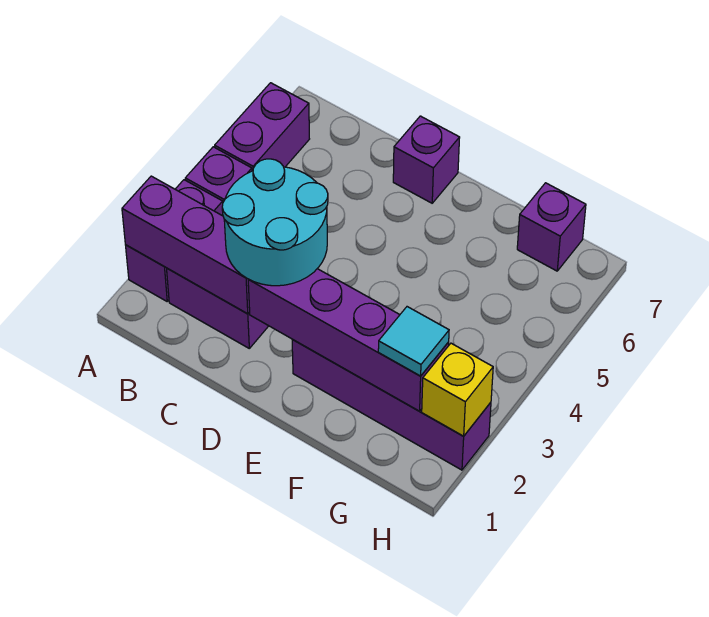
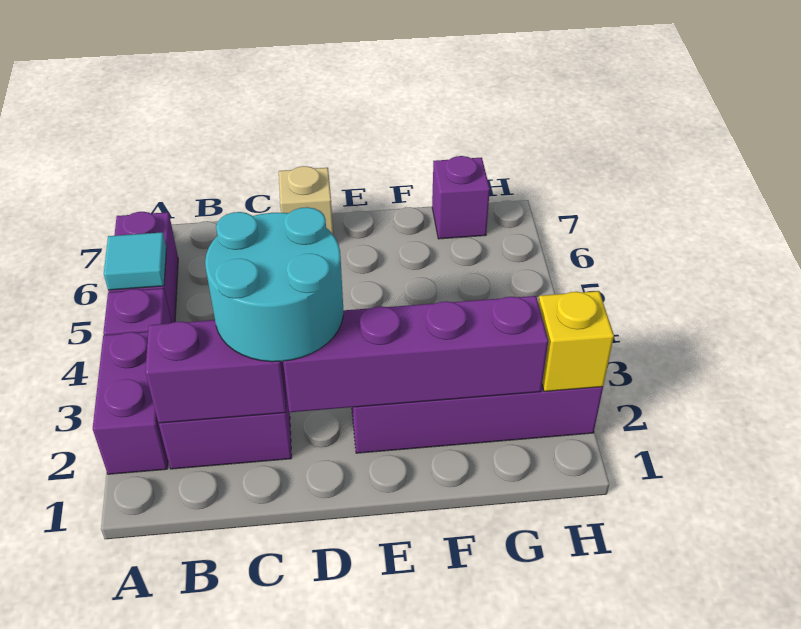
purple brick A2:C2 level 2 -> purple brick B2:C2 level 2
purple brick D7 level 1 -> tan brick D7 level 1
cyan tile G2 level 3 -> cyan tile A5 level 2

